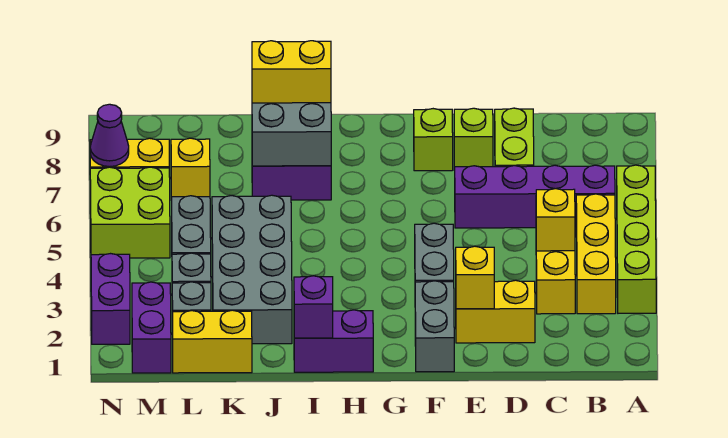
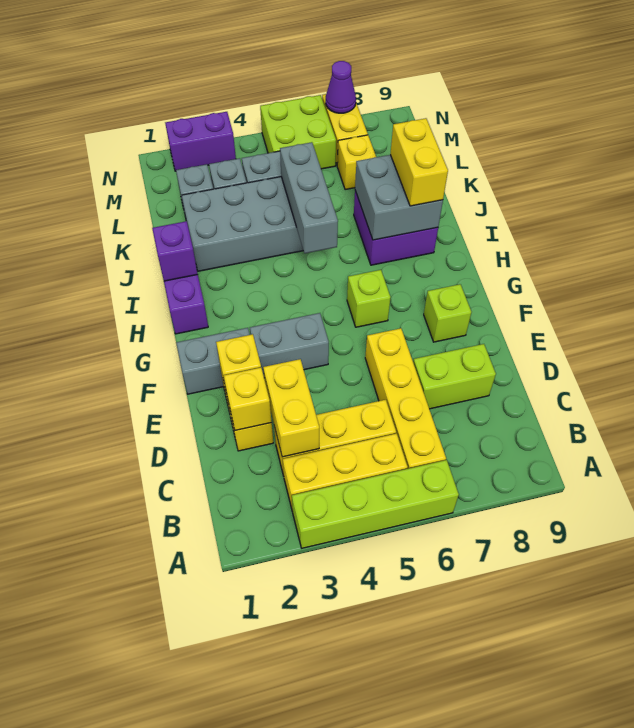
purple brick B6:E6 level 1 -> yellow brick B6:E6 level 1
yellow brick C4 level 2 -> yellow brick D2 level 2
lime brick E8 level 1 -> lime brick G6 level 1
none -> grey brick I5:K5 level 2
yellow brick K1:L1 level 1 -> yellow brick C3:D3 level 2
purple brick M1:M2 level 1 -> none

